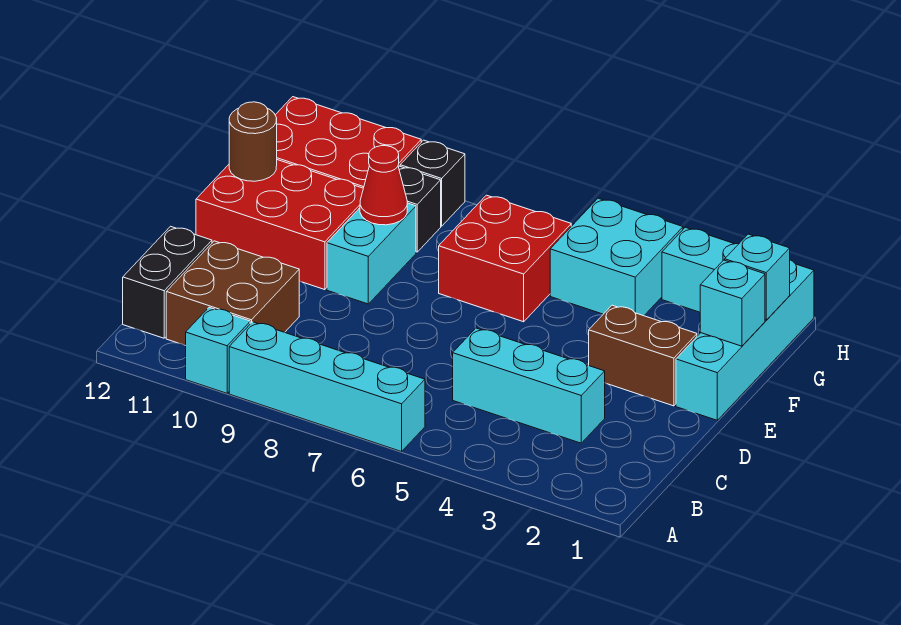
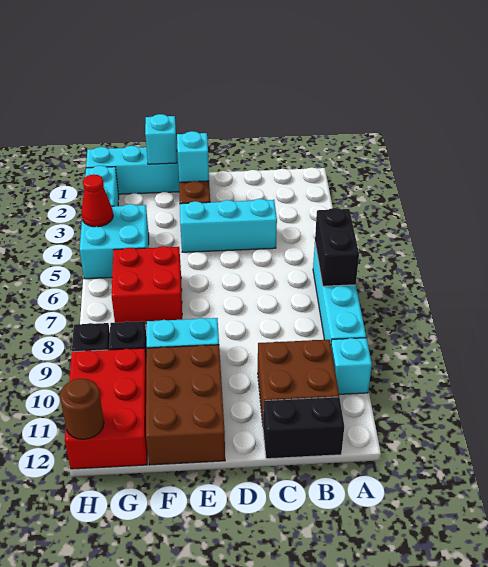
none -> black brick A6:A7 level 2
cyan brick C3:C5 level 1 -> cyan brick C4:E4 level 1
red brick E10:F12 level 1 -> brown brick E10:F12 level 1
red cone F9 level 2 -> red cone H4 level 2
brown round brick F12 level 2 -> brown round brick H12 level 2
cyan brick G1 level 2 -> cyan brick E2 level 2

